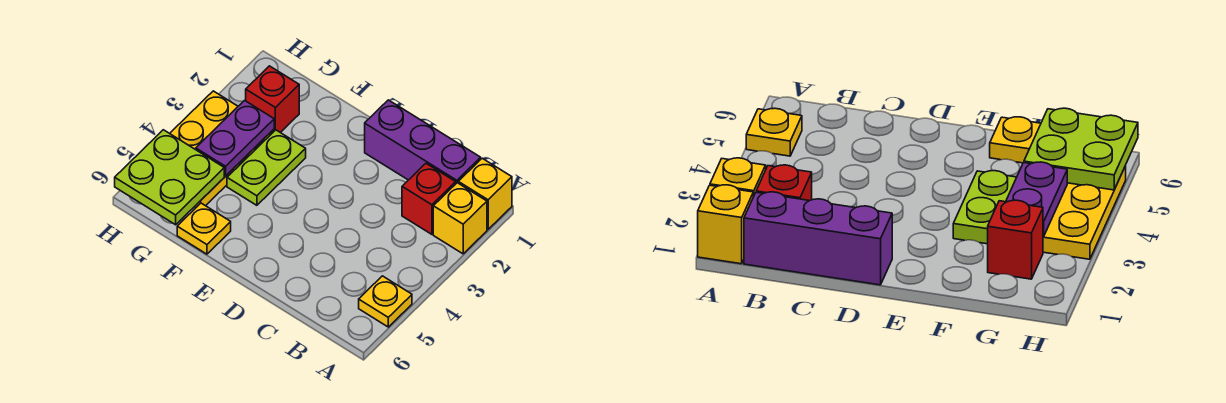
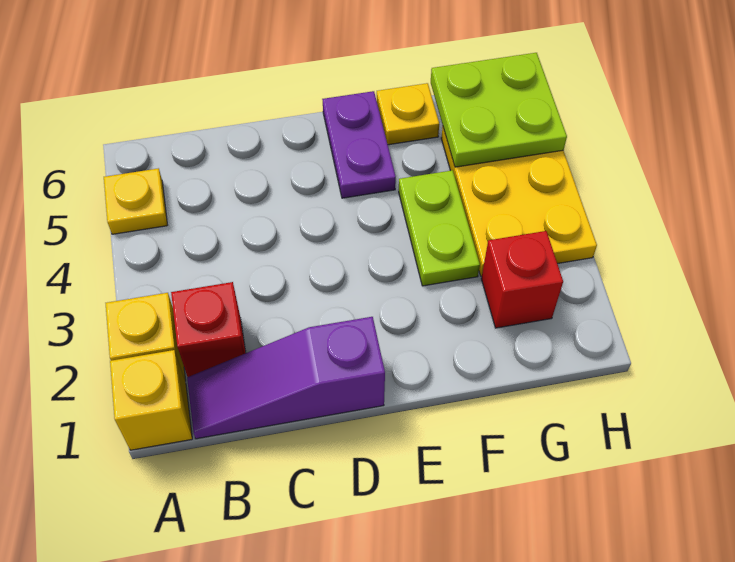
purple brick B1:D1 level 1 -> purple slope B1:D1 level 1 top D
purple plate G3:G4 level 2 -> purple plate E5:E6 level 1

